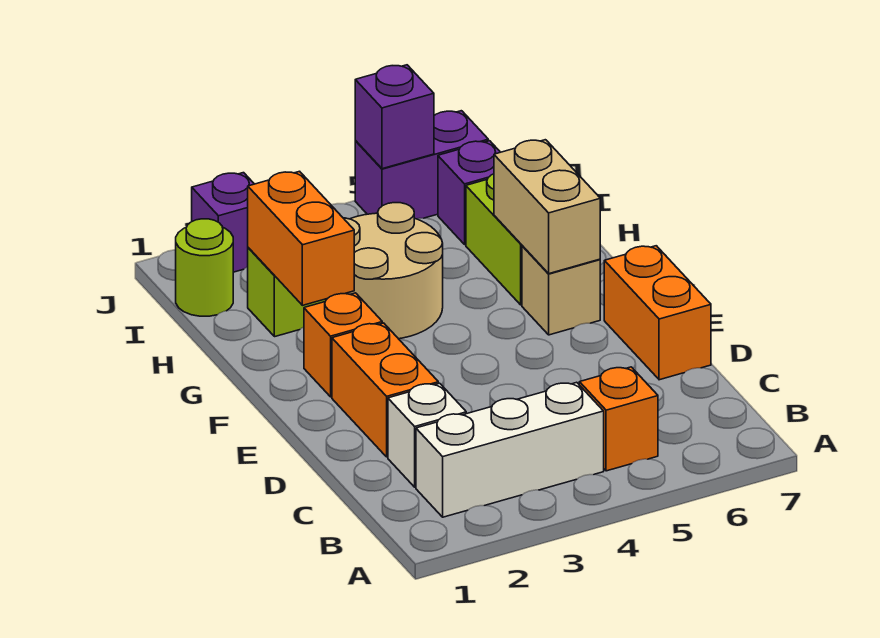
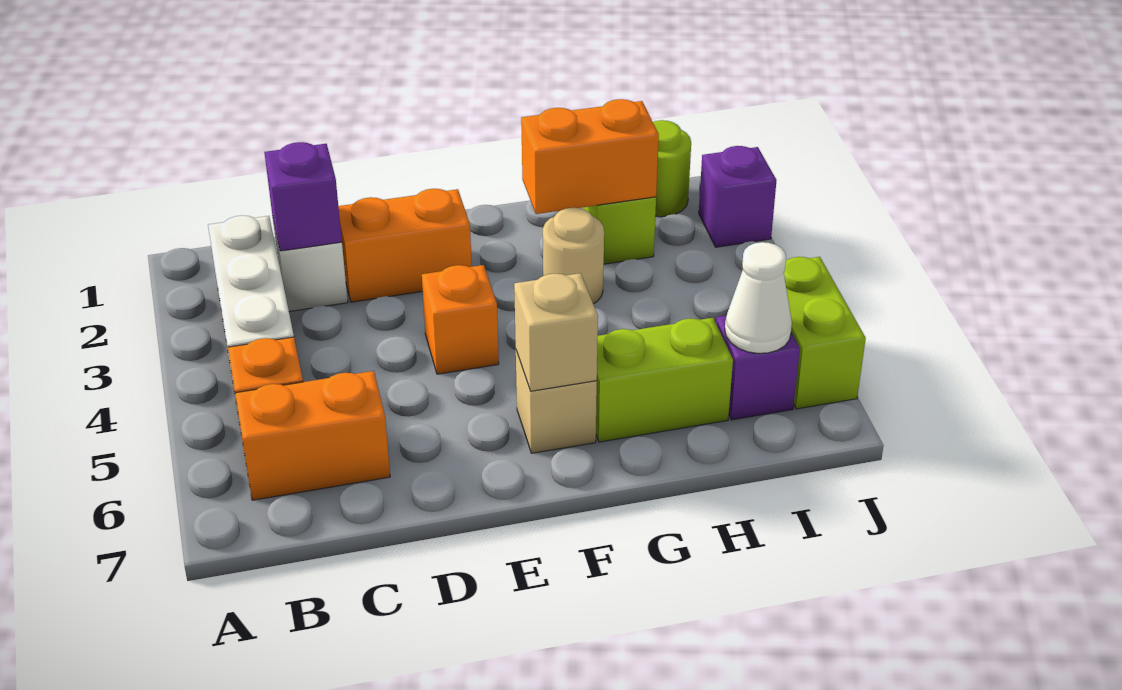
orange brick D7:E7 level 1 -> orange brick B6:C6 level 1
orange brick F2 level 1 -> orange brick E4 level 1
tan brick F6:G6 level 2 -> tan brick F6 level 2
tan round brick G3:H4 level 1 -> tan round brick G3 level 1
none -> white cone I6 level 2
purple brick J5:J6 level 1 -> lime brick J5:J6 level 1
purple brick J5 level 2 -> purple brick C2 level 2

